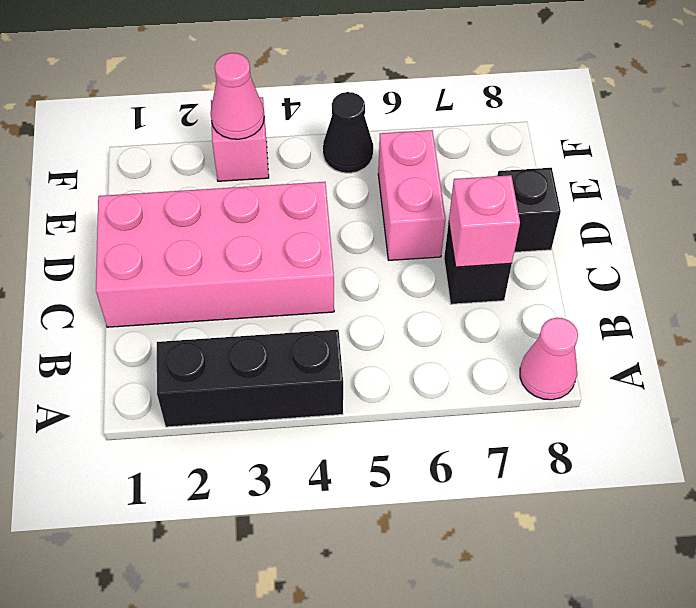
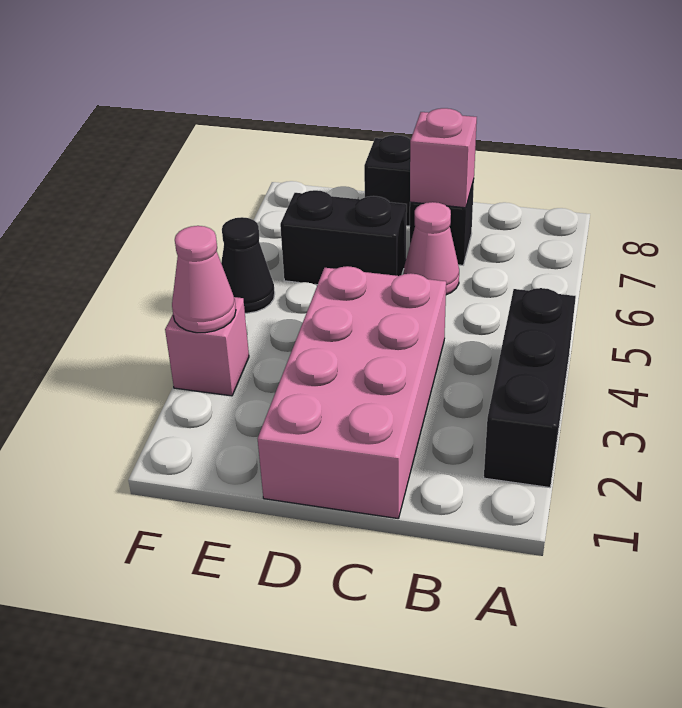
pink cone A8 level 1 -> pink cone C6 level 1
pink brick D6:E6 level 1 -> black brick D6:E6 level 1

